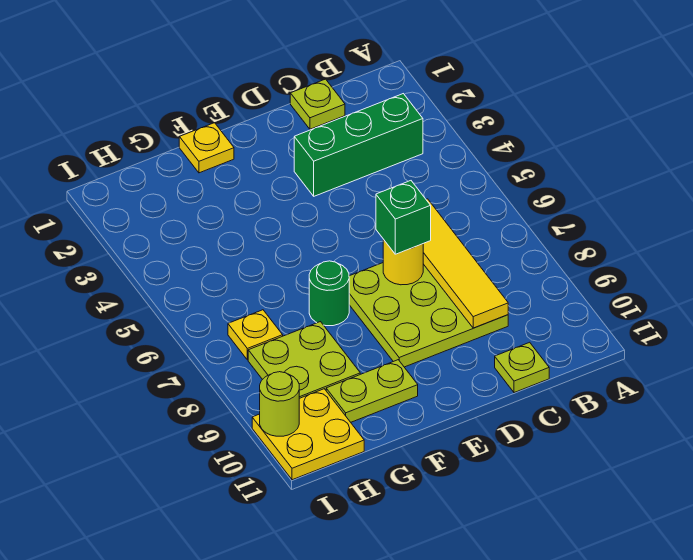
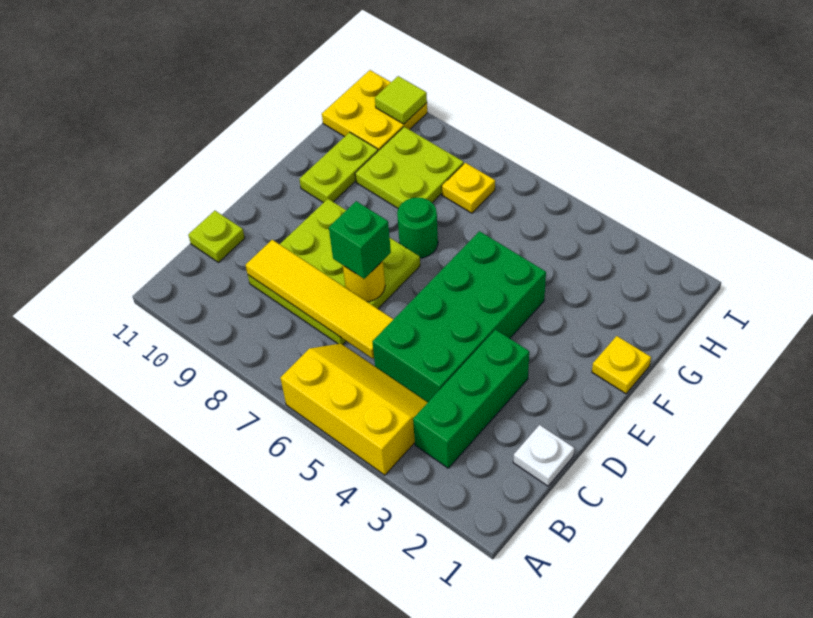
none -> yellow slope A4:B6 level 1 top A
lime plate C1 level 1 -> white plate C1 level 1
none -> green brick C4:F5 level 1
lime round brick I10 level 2 -> lime tile I10 level 2

